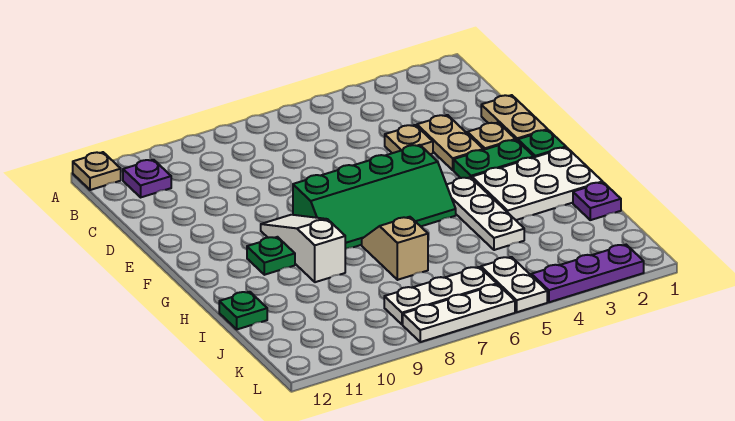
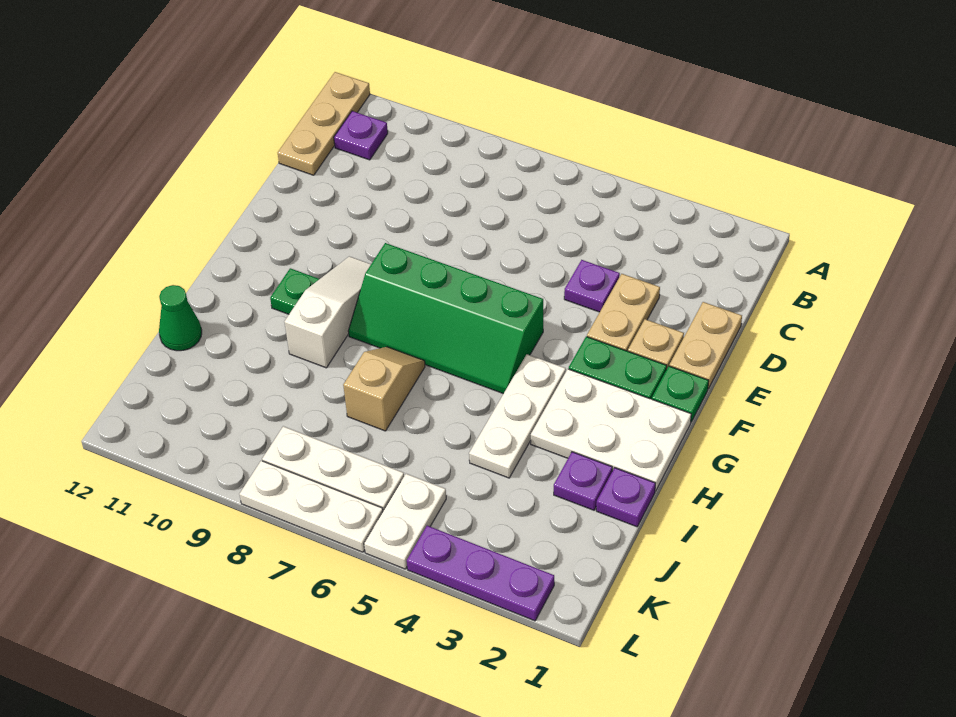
tan plate A12 level 1 -> tan plate A12:C12 level 1
tan plate D4 level 1 -> purple plate D4 level 1
none -> purple plate I2 level 1
green plate I12 level 1 -> green cone I12 level 1

